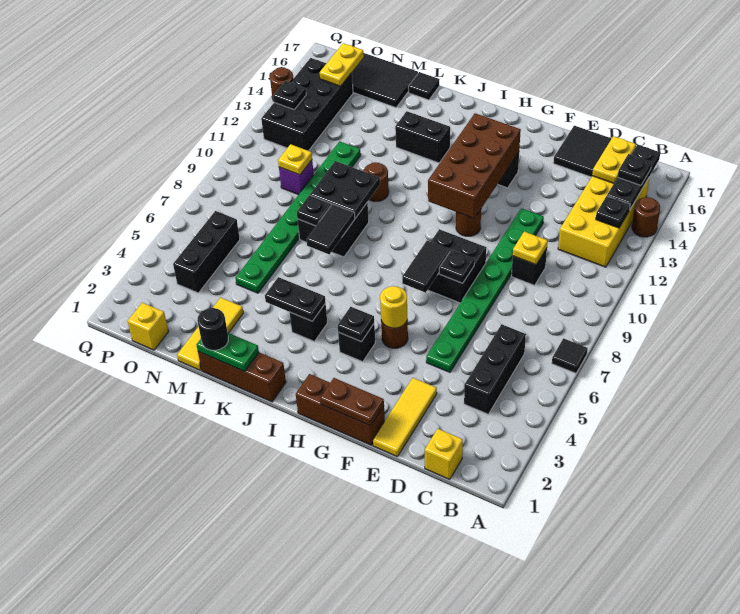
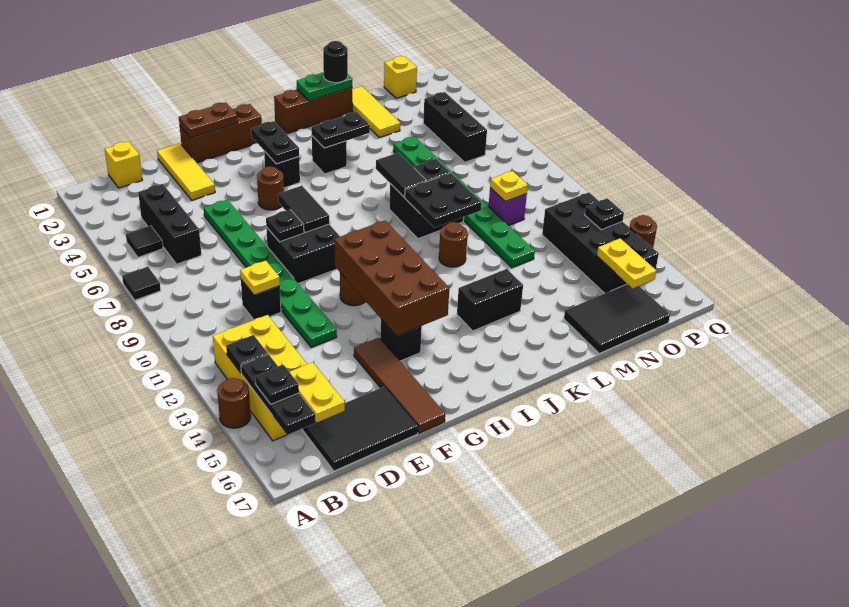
none -> brown tile F14:F17 level 1
yellow round brick G5 level 2 -> none
black plate H4 level 2 -> black plate H3:H4 level 2
black tile L17 level 1 -> black tile B5 level 1

